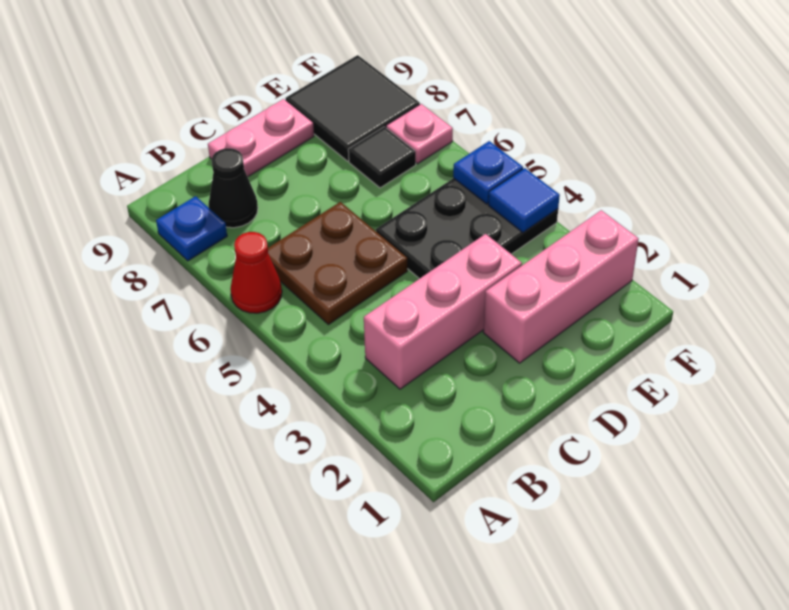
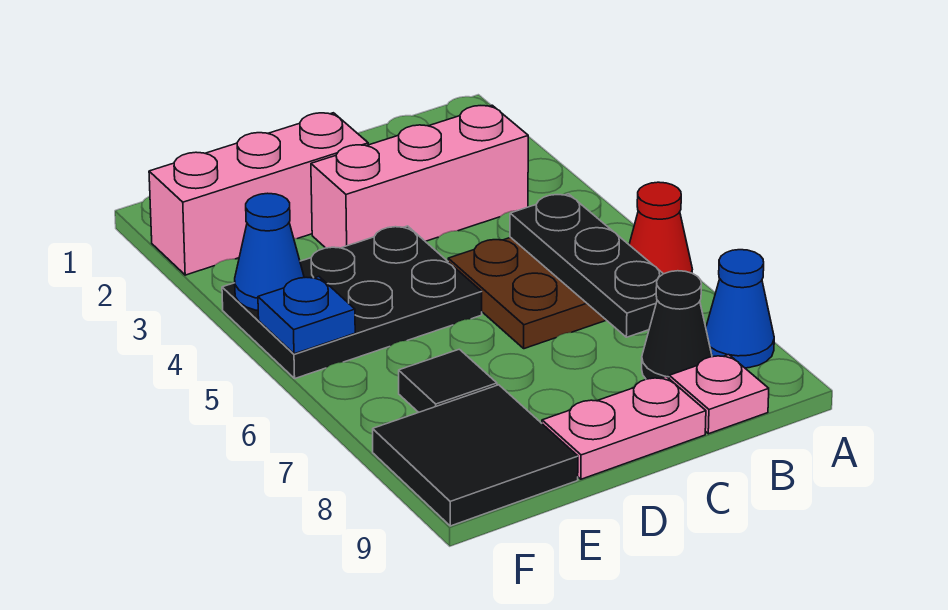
blue plate A8 level 1 -> blue cone A8 level 1
none -> black plate B5:B7 level 2
blue tile F4 level 2 -> blue cone F4 level 2
pink plate F7 level 1 -> pink plate B9 level 1

